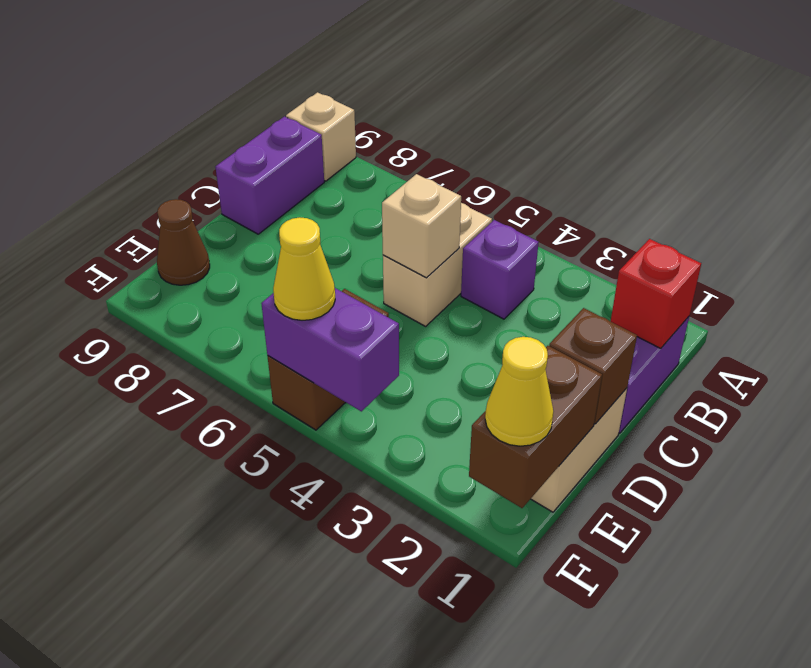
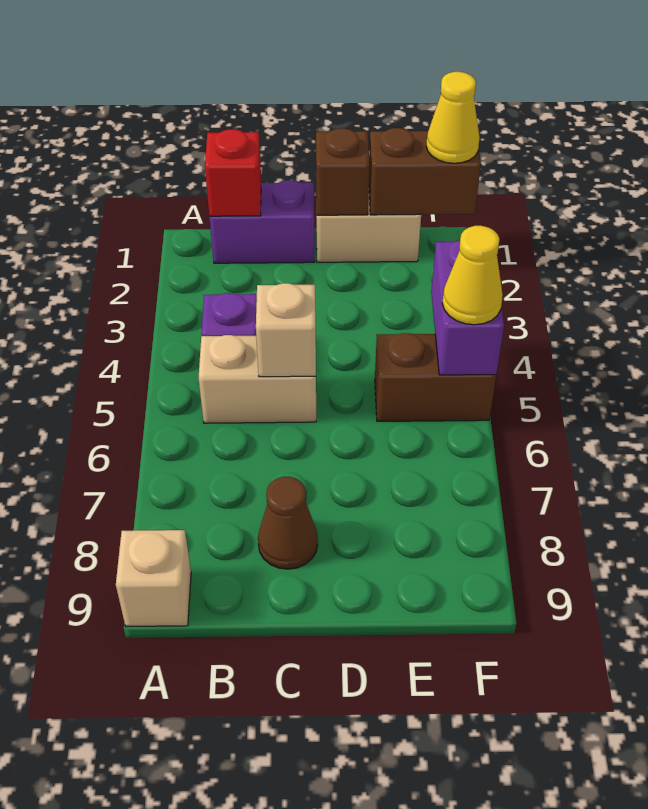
purple brick B9:C9 level 1 -> none
brown cone E9 level 1 -> brown cone C8 level 1

